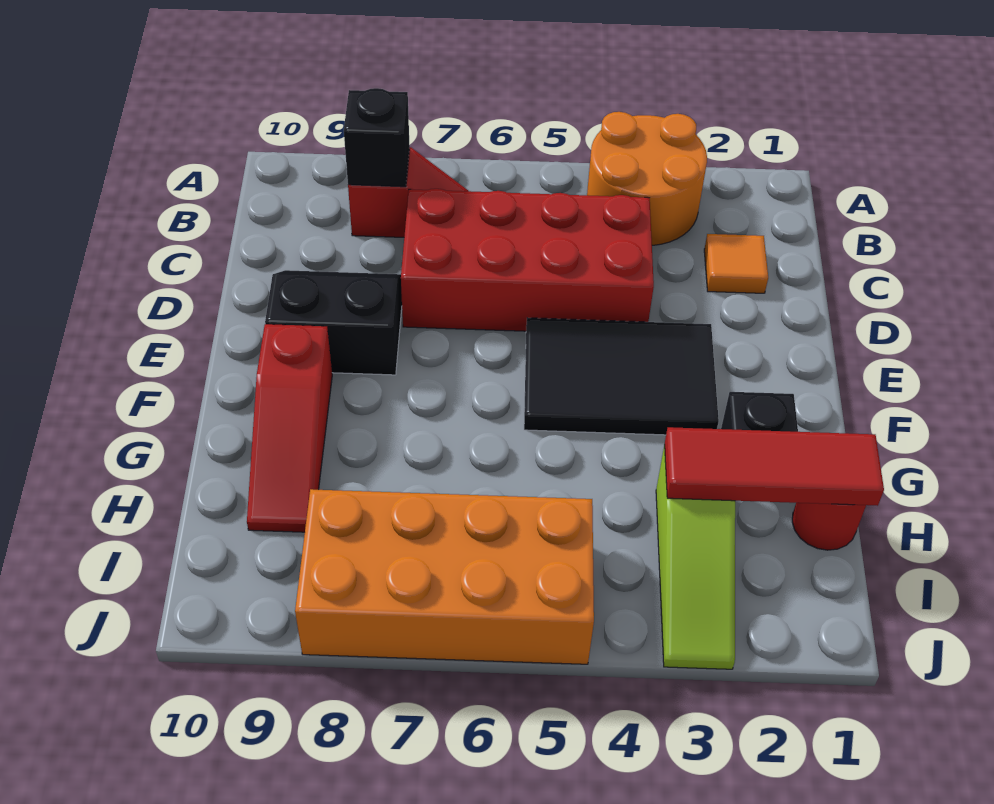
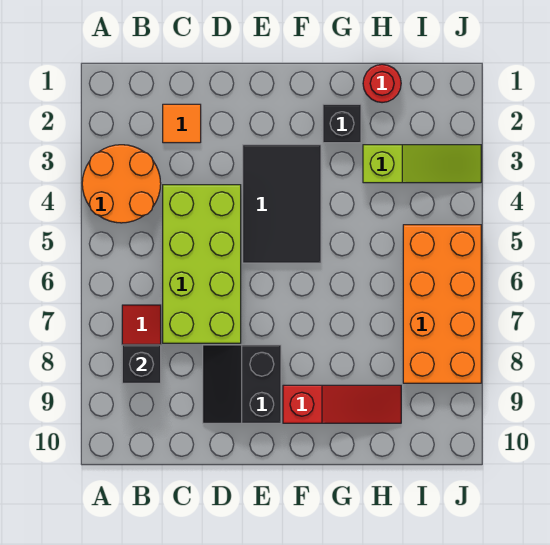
red brick C4:D7 level 1 -> lime brick C4:D7 level 1
red tile H1:H3 level 2 -> none

